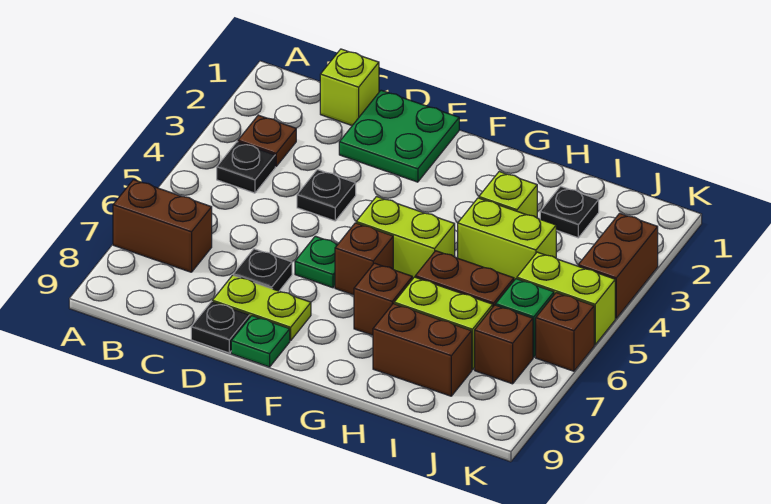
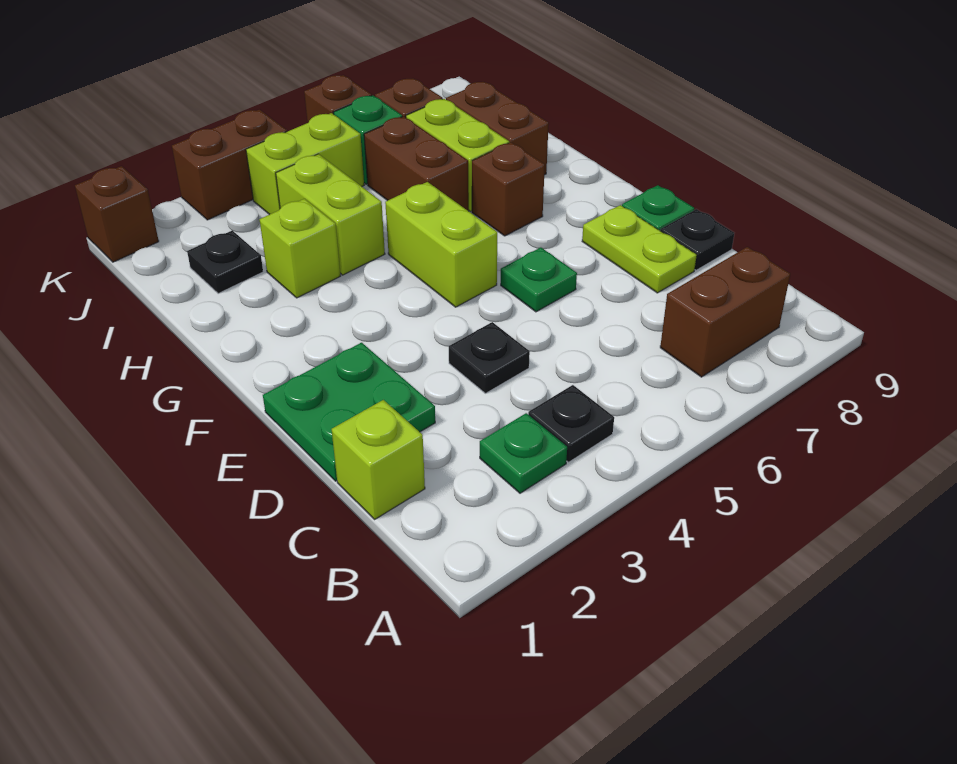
brown brick A7:B7 level 1 -> brown brick B7:B8 level 1
brown plate B3 level 1 -> green plate B3 level 1
black plate D7 level 1 -> none
brown brick F6 level 1 -> brown brick K1 level 1
lime brick J5:K5 level 1 -> lime brick J4:J5 level 1

